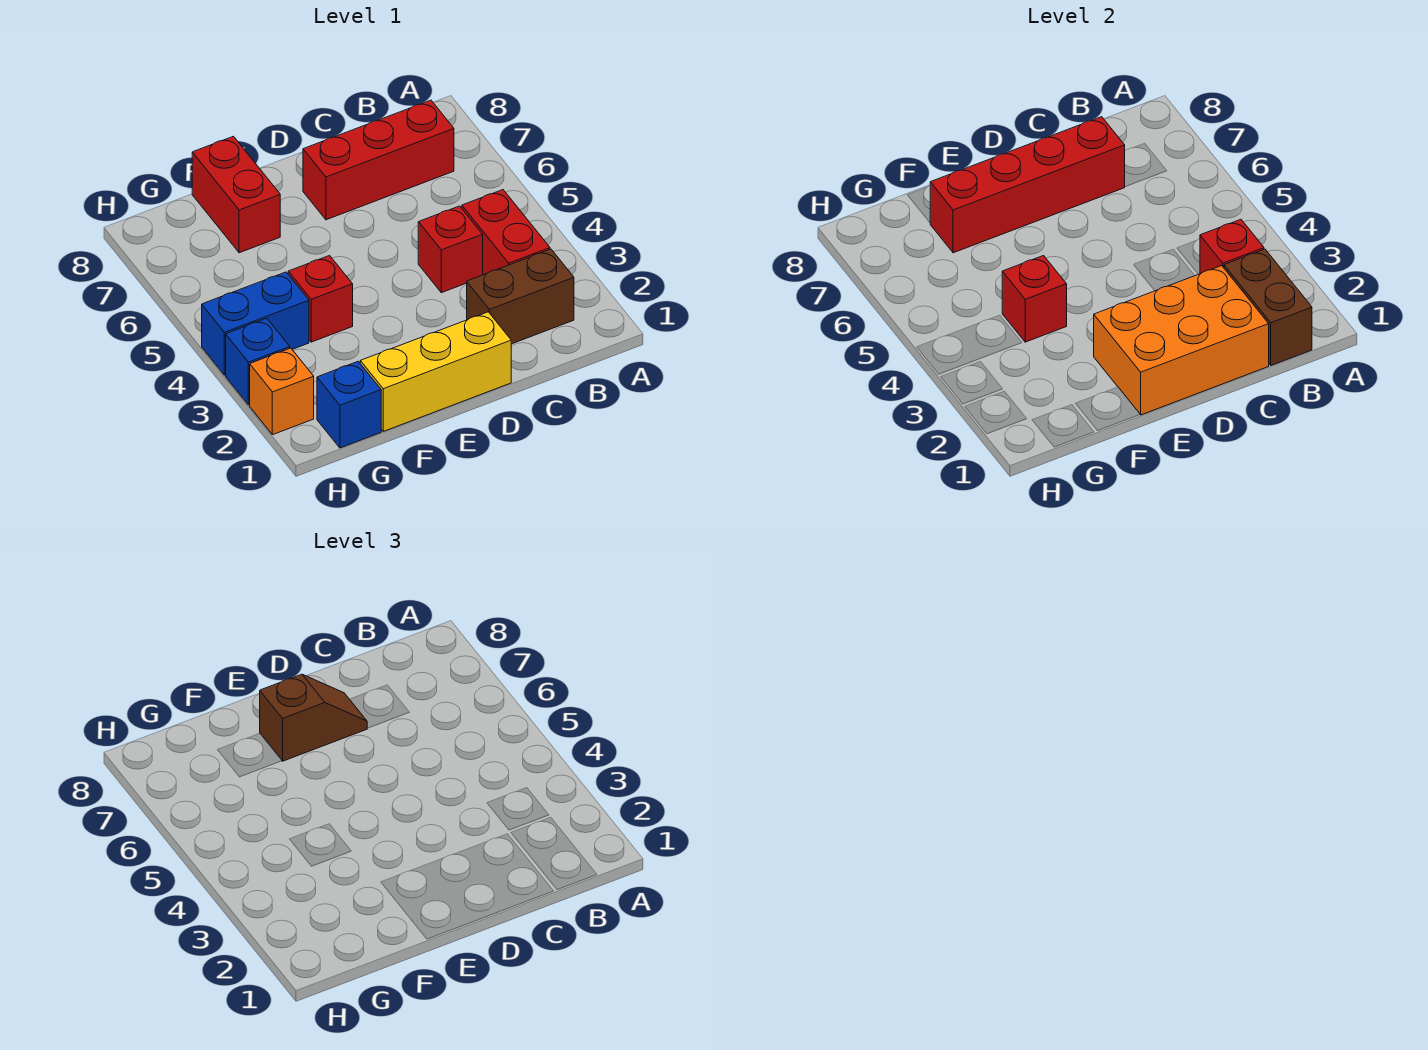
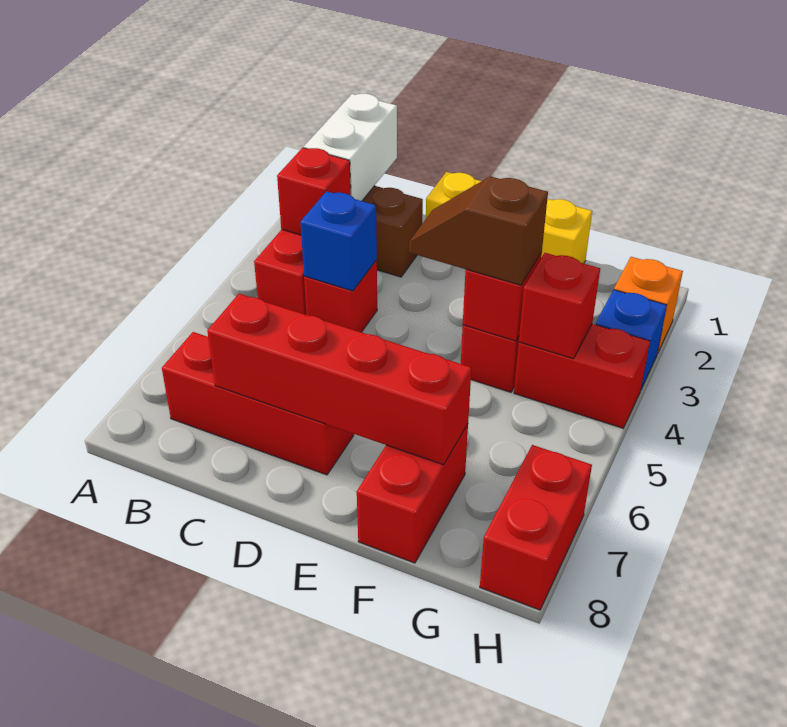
brown brick B1:B2 level 2 -> white brick B1:B2 level 2
orange brick C1:E2 level 2 -> none
brown slope D7:E7 level 3 top E -> brown slope E4:F4 level 3 top F
blue brick G1 level 1 -> blue brick C4 level 2
blue brick G4:H4 level 1 -> red brick G4:H4 level 1
none -> red brick G4 level 2
none -> red brick H7:H8 level 1

